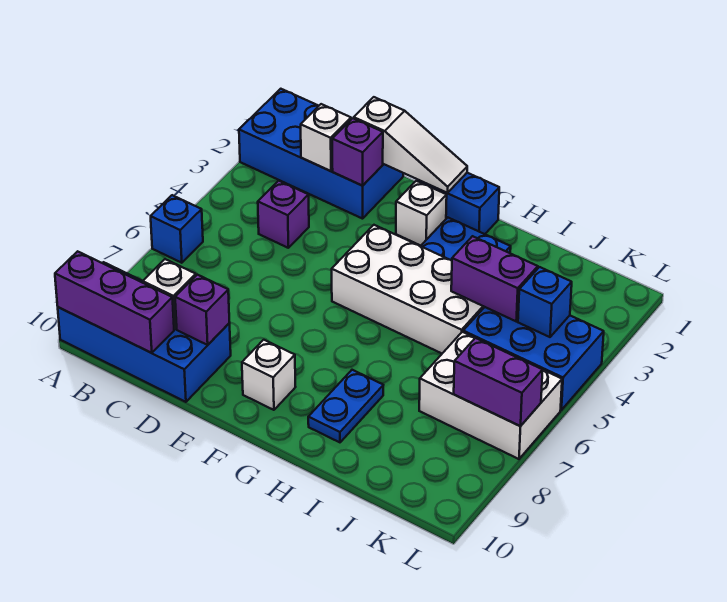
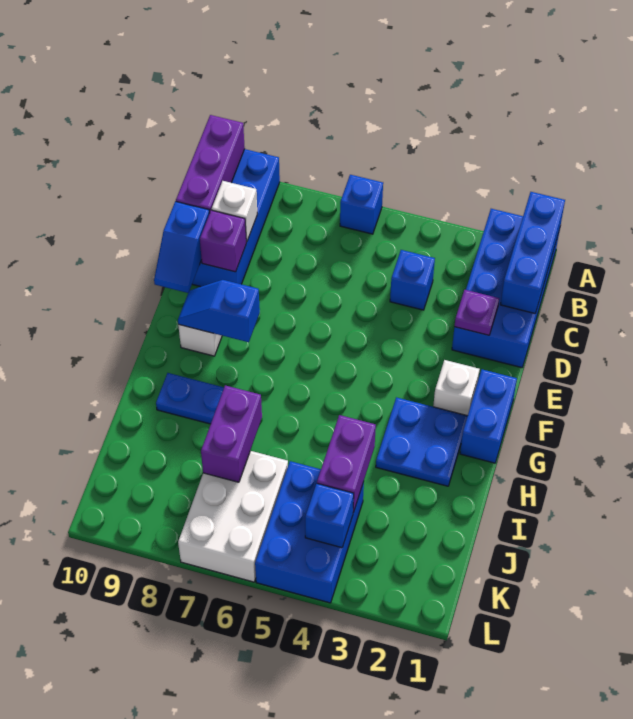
none -> blue brick A1:C1 level 2
white brick C2 level 2 -> none
purple brick C4 level 1 -> blue brick C4 level 1
white slope D1:F1 level 2 top D -> none
purple brick D2 level 2 -> purple plate D2 level 2
none -> blue slope D10:E10 level 2 top D
white brick F4:I5 level 1 -> none
none -> blue slope F8:F9 level 2 top 8
purple brick K7:L7 level 2 -> purple brick I7:J7 level 2

